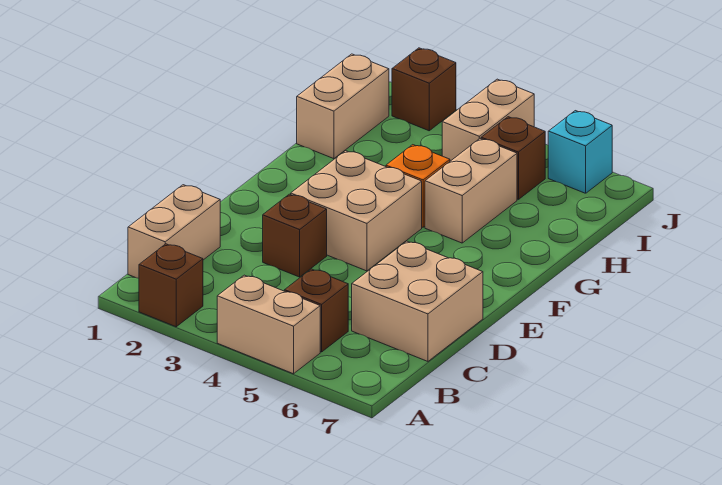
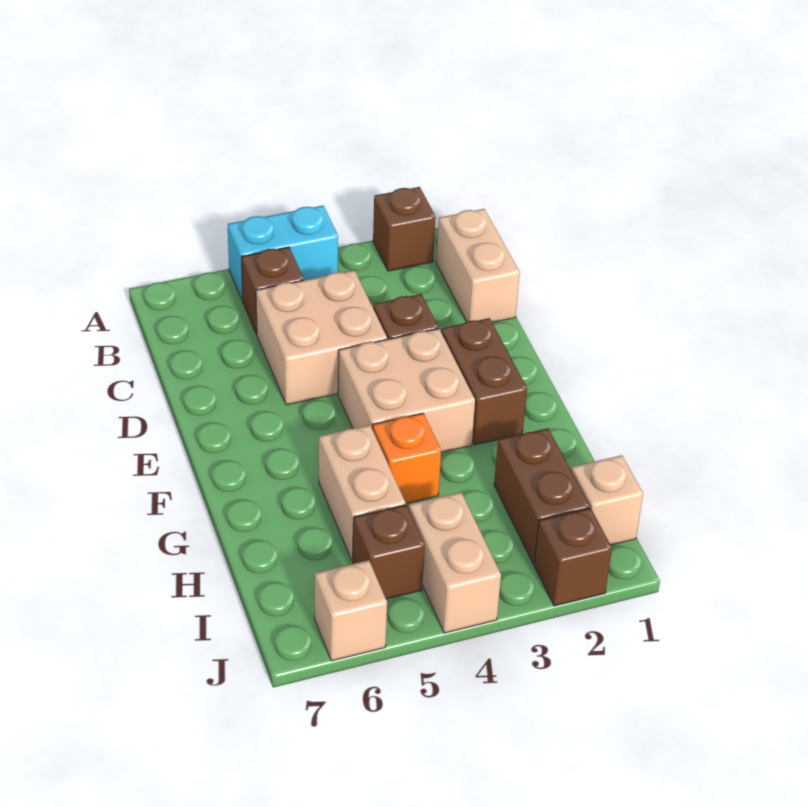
tan brick A4:A5 level 1 -> cyan brick A4:A5 level 1
tan brick C6:D7 level 1 -> tan brick C4:D5 level 1
none -> brown brick E2:F2 level 1
tan brick H1:I1 level 1 -> tan brick I1 level 1
none -> brown brick H2:I2 level 1
cyan brick J6 level 1 -> tan brick J6 level 1

